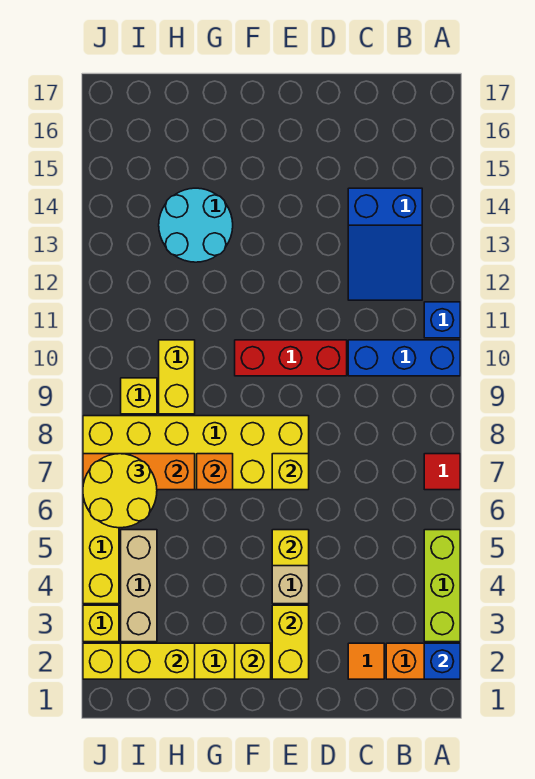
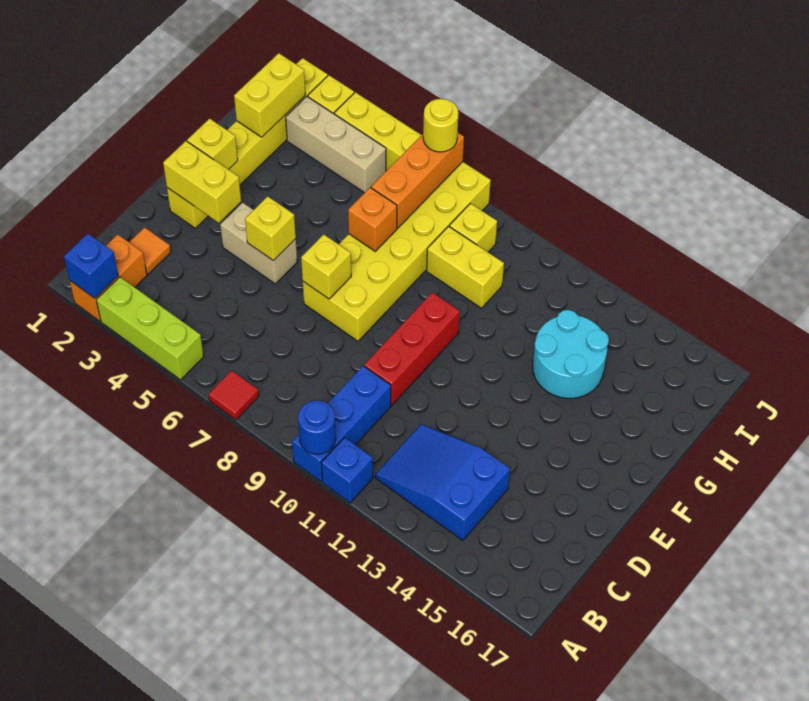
none -> blue round brick A10 level 2
yellow round brick I6:J7 level 3 -> yellow round brick J7 level 3

